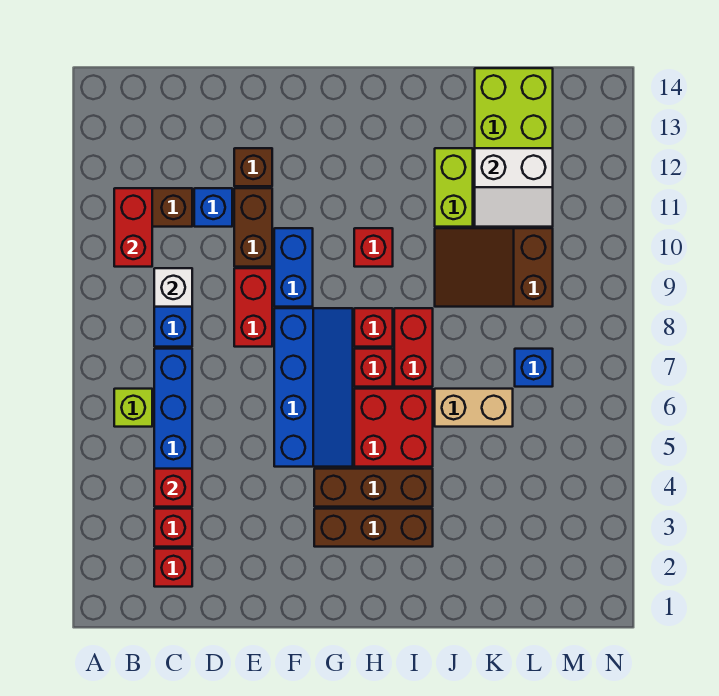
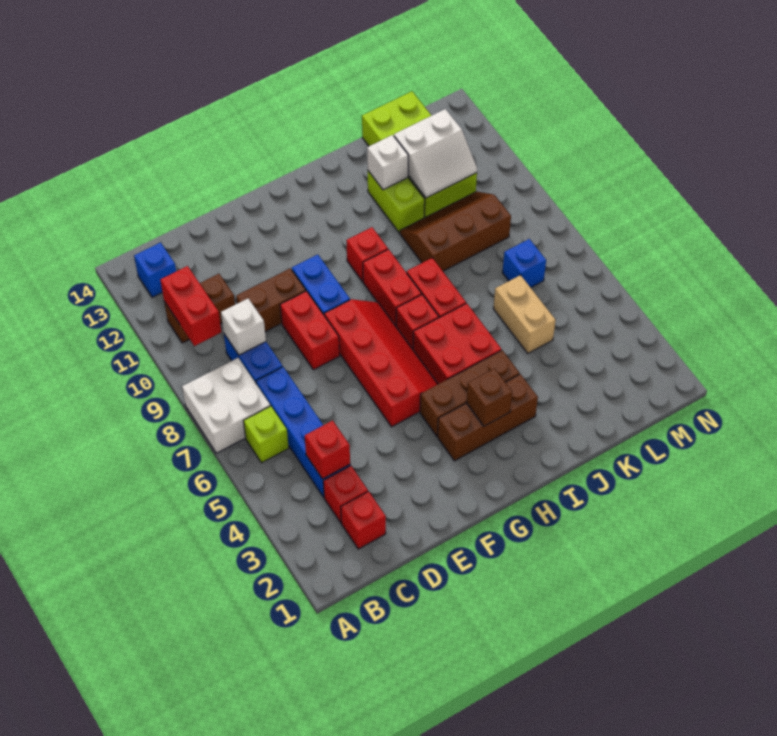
none -> white brick A7:B8 level 1
blue brick D11 level 1 -> blue brick B13 level 1
brown brick E10:E11 level 1 -> brown brick D10:E10 level 1
brown brick E12 level 1 -> brown brick H3 level 2
blue slope F5:G8 level 1 top F -> red slope F5:G8 level 1 top F
red brick H8 level 1 -> red brick H8:H9 level 1
tan brick J6:K6 level 1 -> tan brick K5:K6 level 1
brown slope J9:L10 level 1 top L -> brown slope J9:L10 level 1 top 9
none -> white brick J12 level 2

